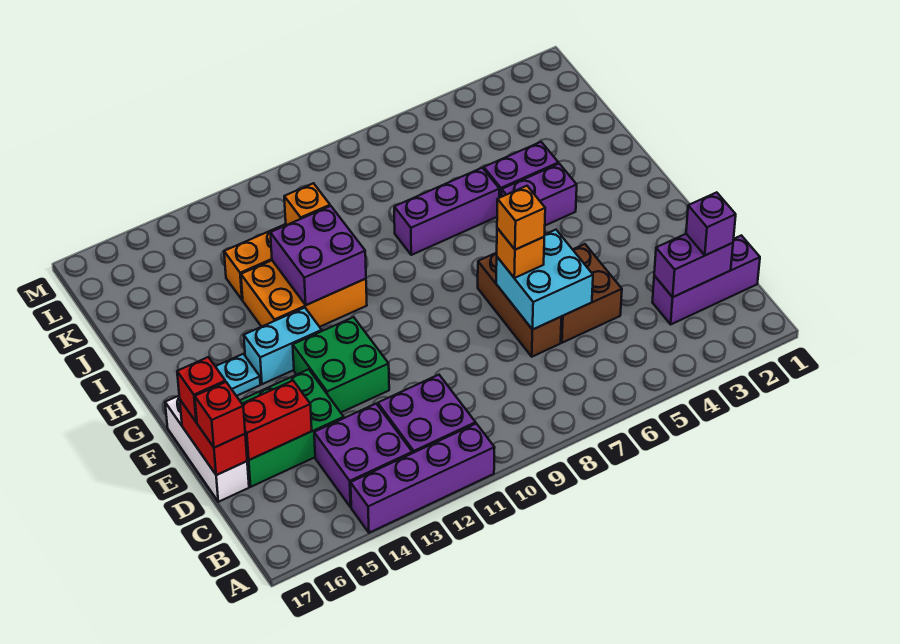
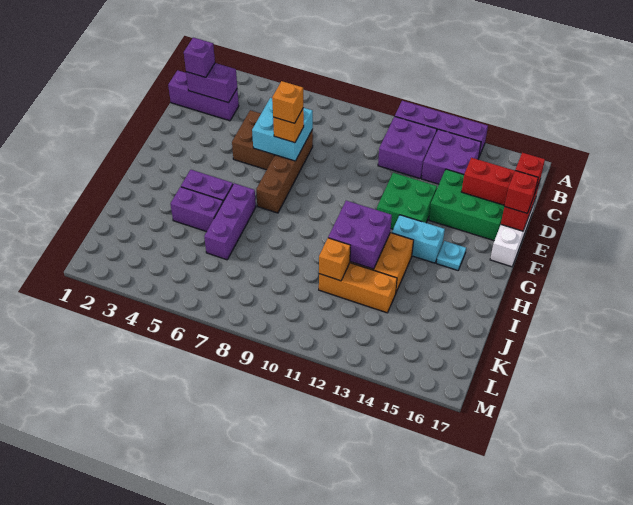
brown brick D7:F7 level 1 -> brown brick D7:G7 level 1
purple brick I6:I8 level 1 -> purple brick H6:J6 level 1

